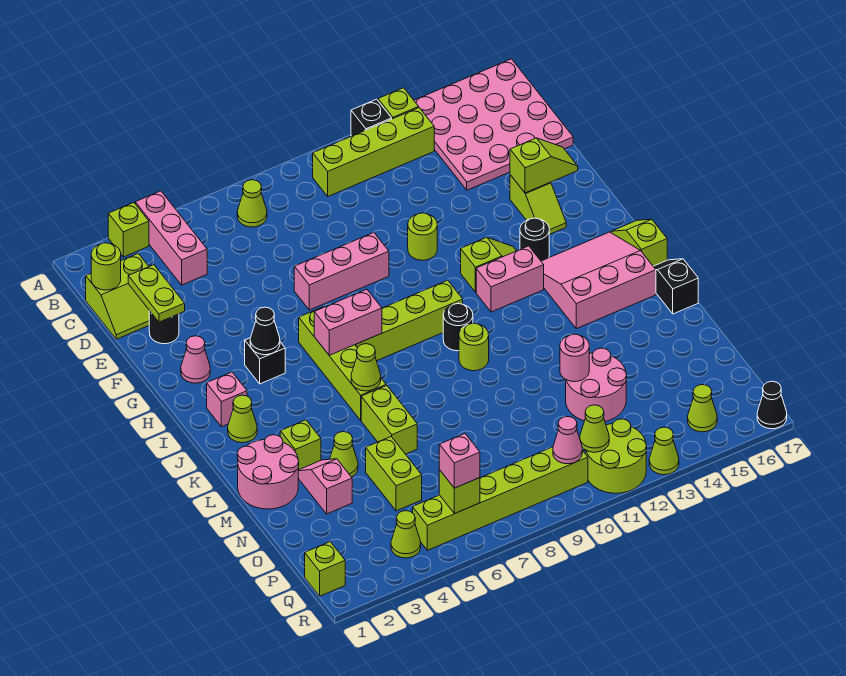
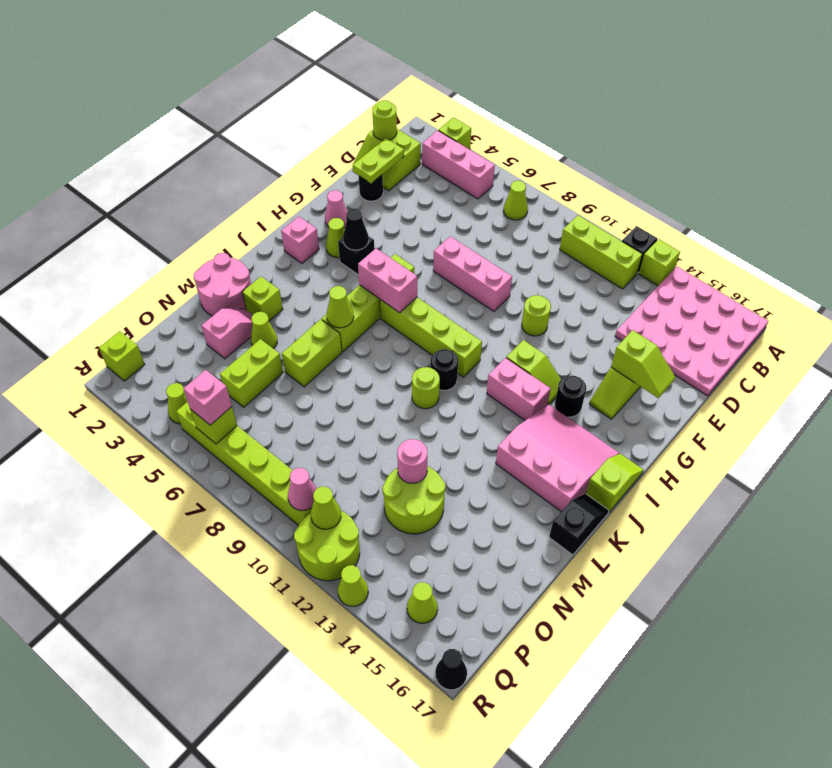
pink brick A4:C4 level 1 -> pink brick B3:B5 level 1
lime brick B10:B13 level 1 -> lime brick B10:B12 level 1
lime cone J2 level 1 -> lime cone H3 level 1
pink round brick N12:O13 level 1 -> lime round brick N12:O13 level 1

